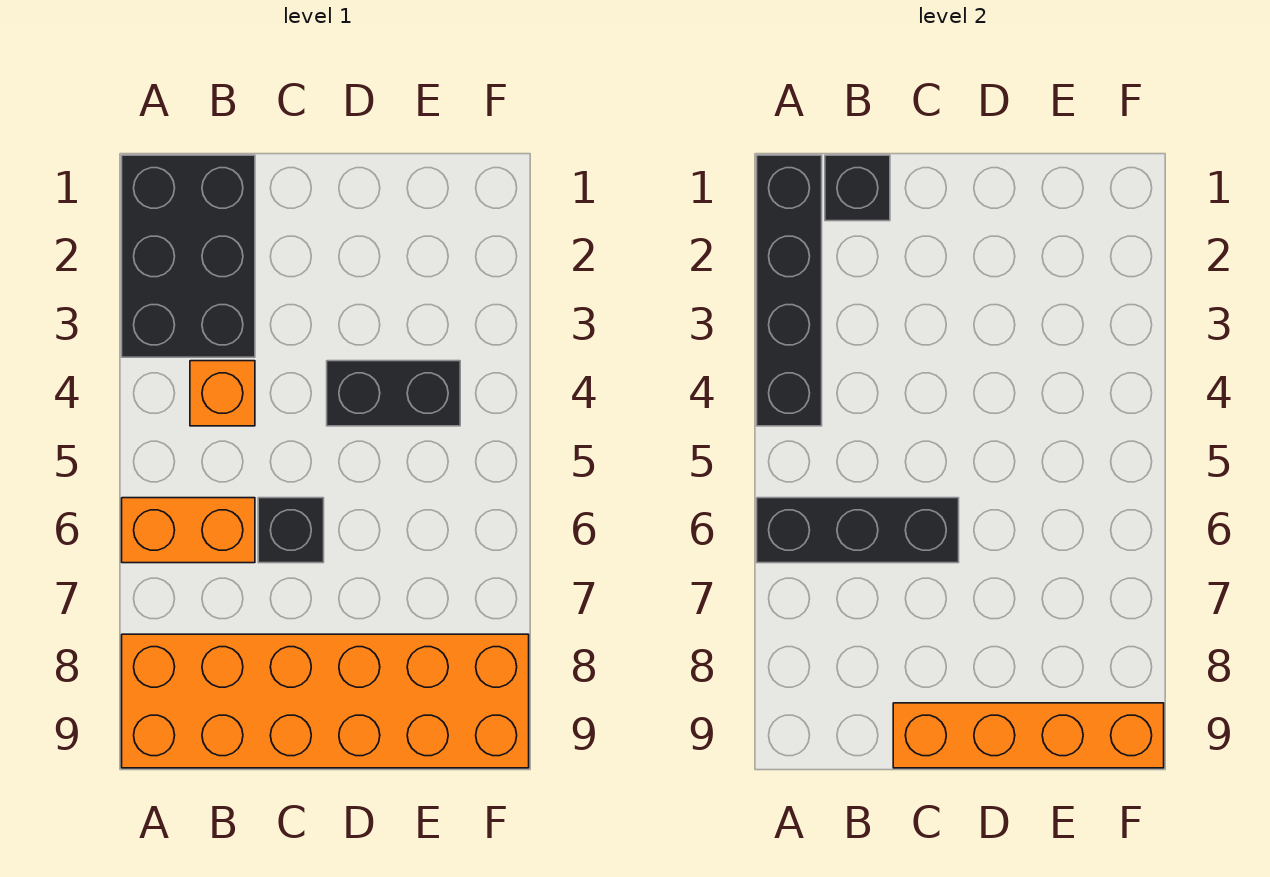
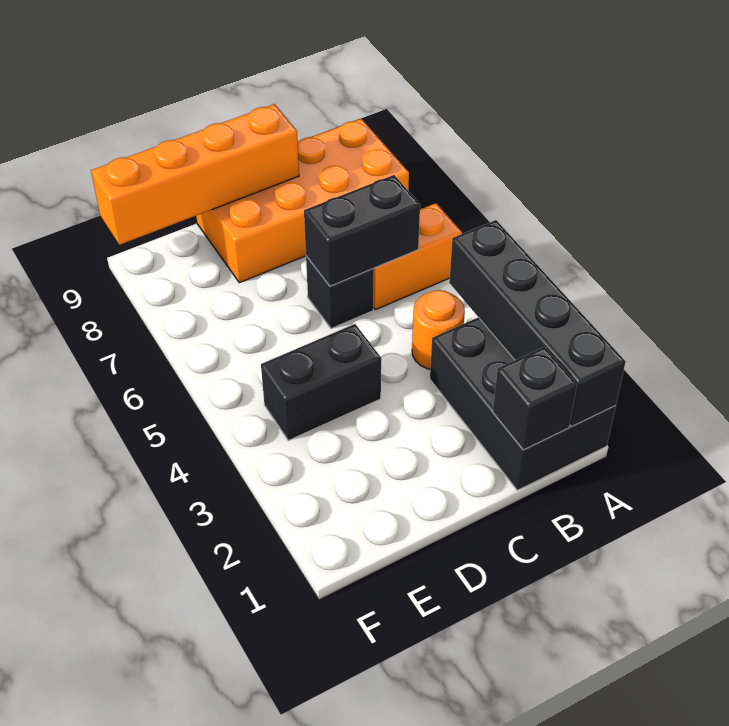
black brick A6:C6 level 2 -> black brick B6:C6 level 2
orange brick A8:F9 level 1 -> orange brick A8:D9 level 1
orange brick B4 level 1 -> orange round brick B4 level 1

